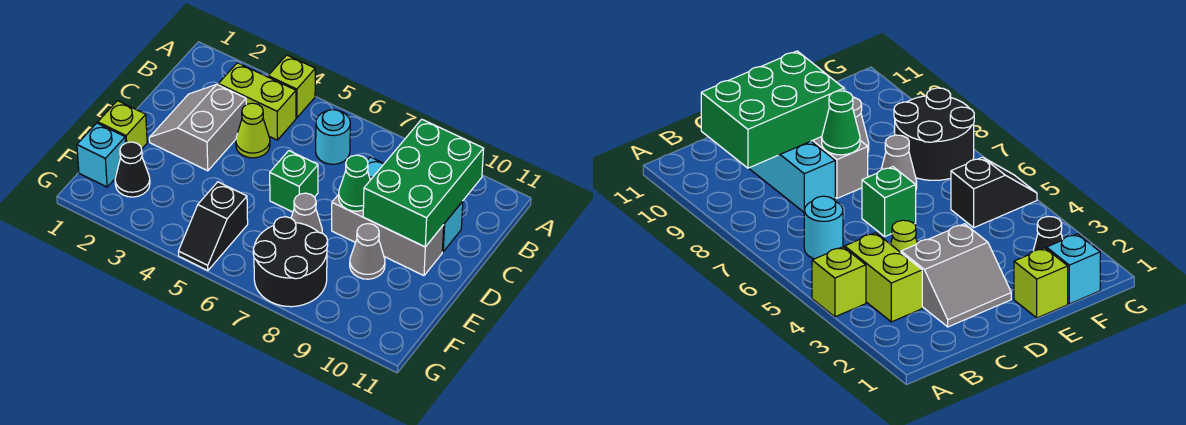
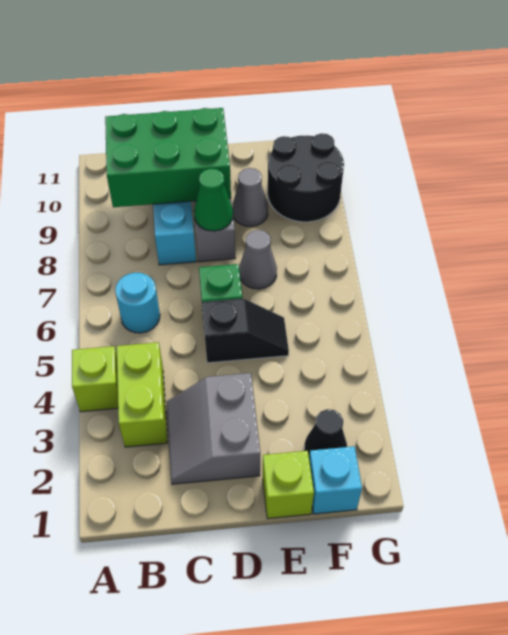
grey slope C2:D3 level 1 top 3 -> grey slope C2:D3 level 1 top D
lime cone C4 level 1 -> none
black slope F5:G5 level 1 top F -> black slope D5:E5 level 1 top D
black round brick F7:G8 level 1 -> black round brick F9:G10 level 1

